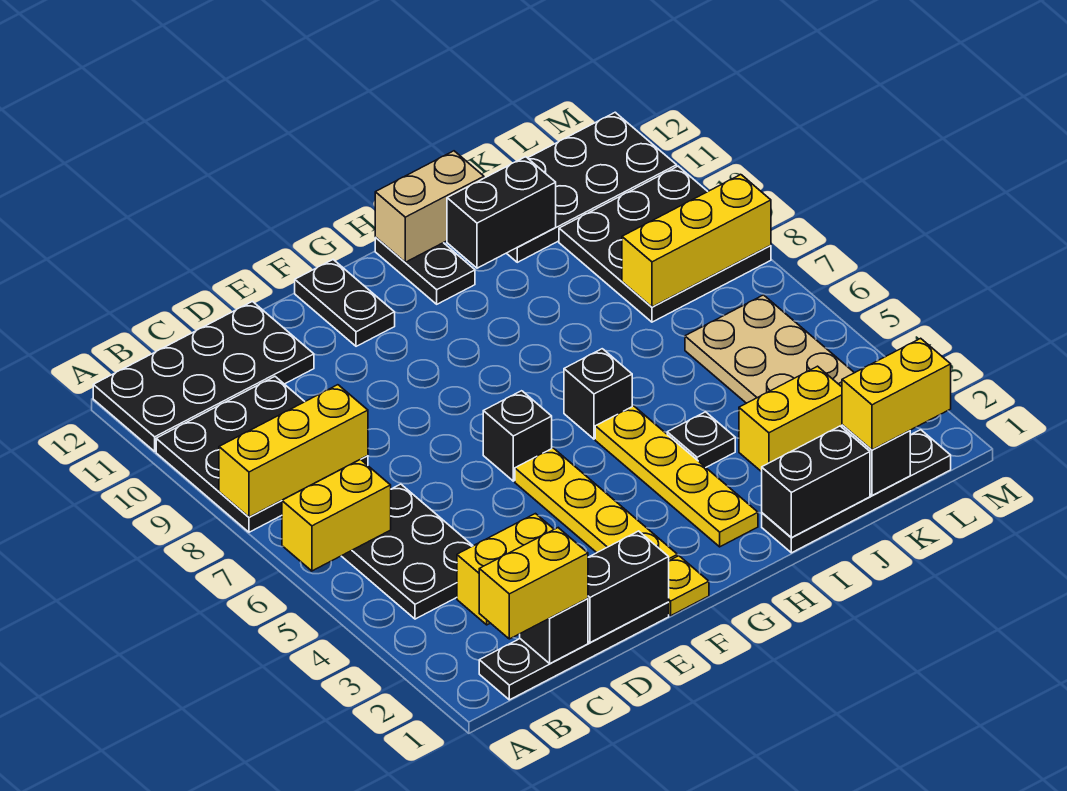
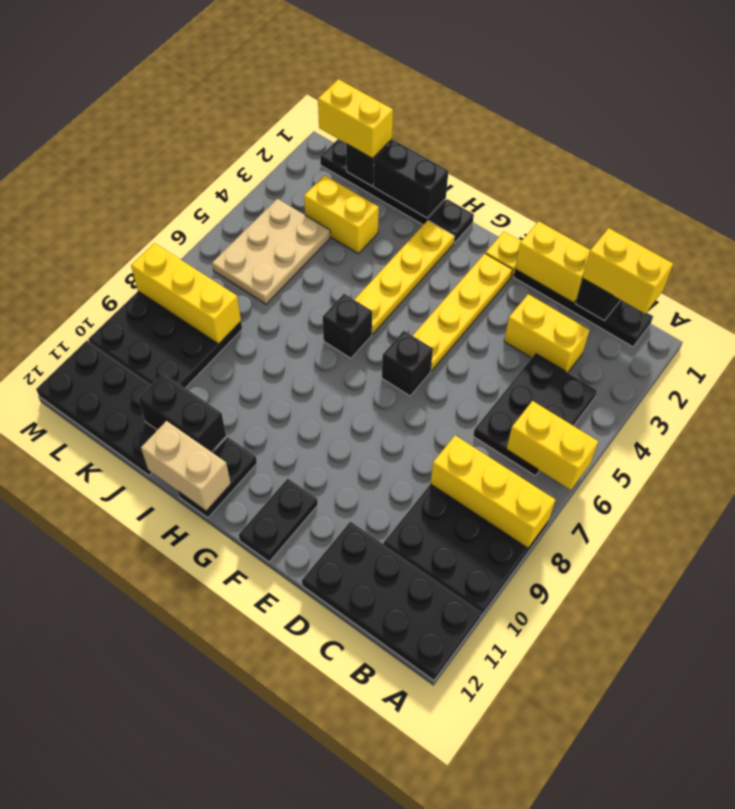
black brick D1:E1 level 2 -> yellow brick D1:E1 level 2
black plate I4 level 1 -> black plate H1 level 1

